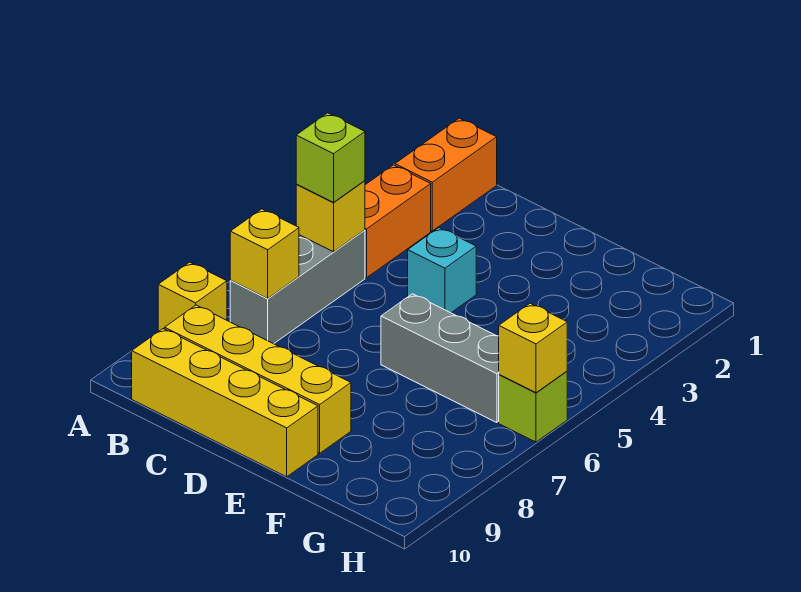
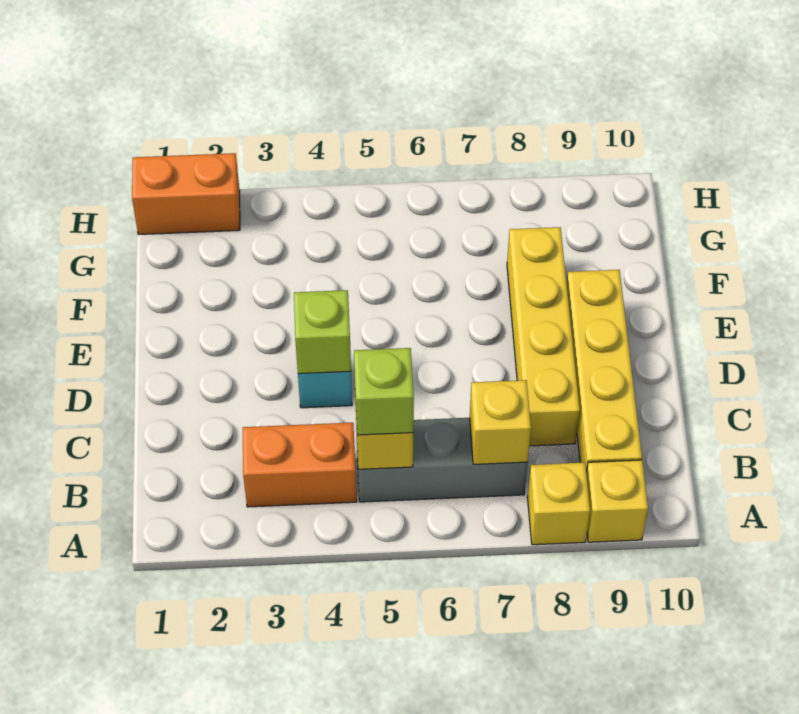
orange brick B1:B2 level 1 -> orange brick H1:H2 level 1
yellow brick B10:E10 level 1 -> yellow brick C8:F8 level 1
grey brick E6:G6 level 1 -> none
lime brick H6 level 1 -> lime brick D4 level 2
yellow brick H6 level 2 -> yellow brick A9 level 1

